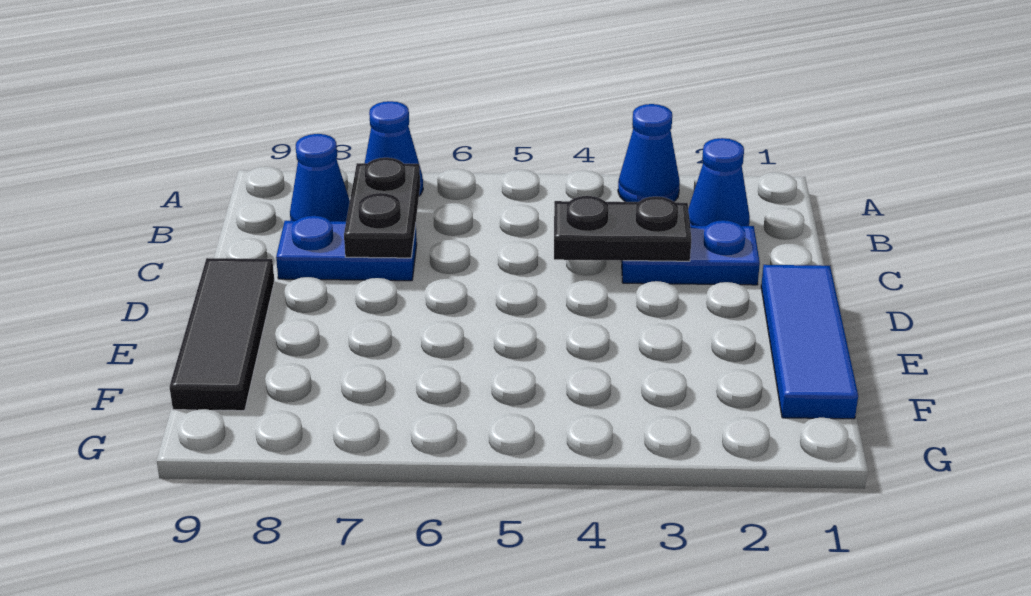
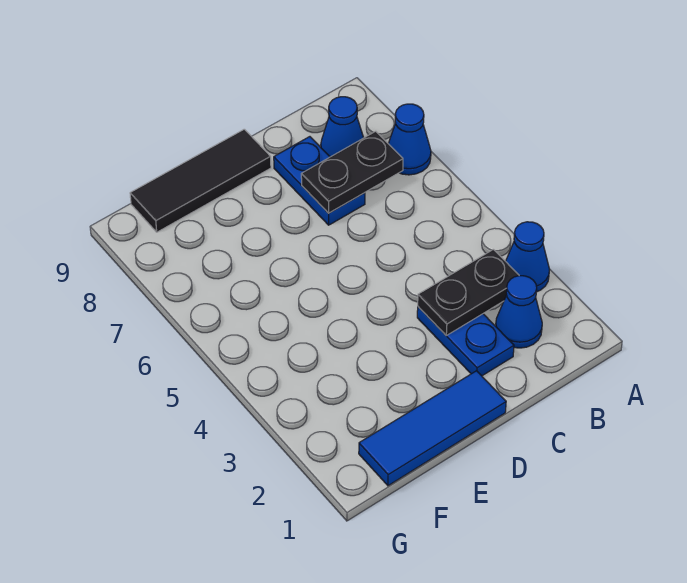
black plate C3:C4 level 2 -> black plate B3:C3 level 2

